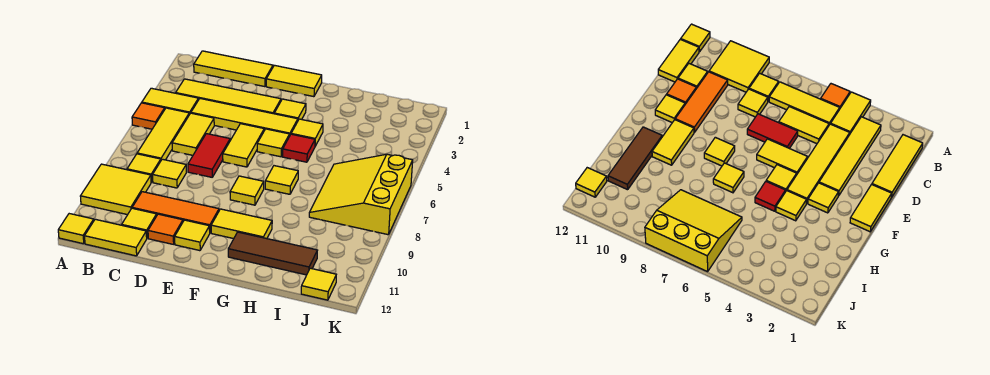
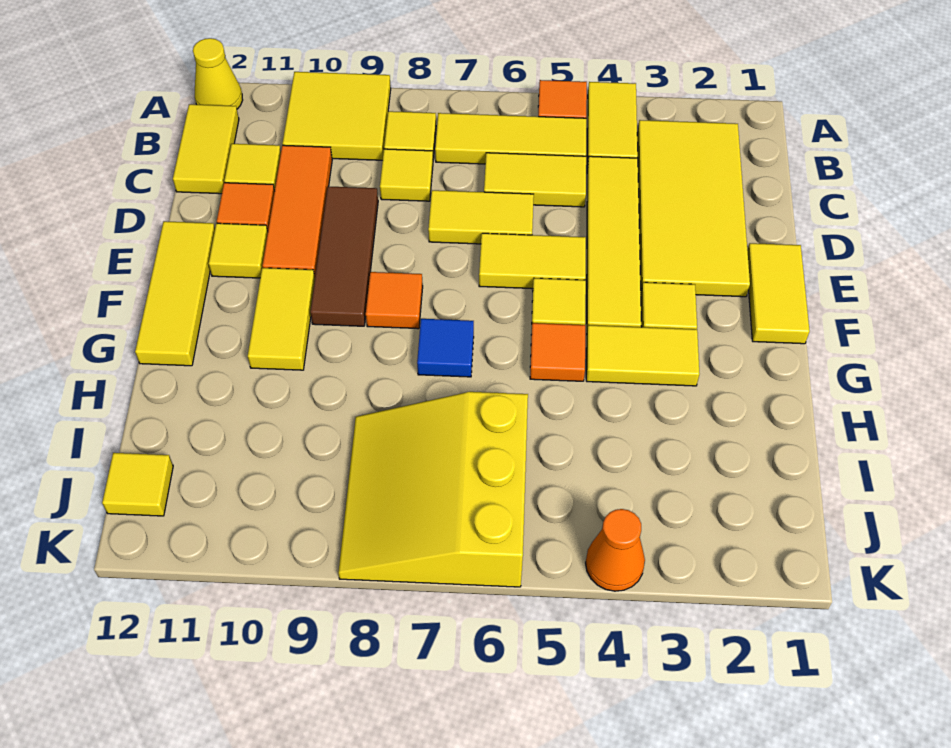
yellow tile A12 level 1 -> yellow cone A12 level 1
yellow tile B1:D1 level 1 -> yellow tile E12:G12 level 1
yellow tile B3:E3 level 1 -> yellow tile B2:E3 level 1
red tile D6:D7 level 1 -> yellow tile D6:D7 level 1
yellow tile F8 level 1 -> orange tile F8 level 1
yellow tile G4 level 1 -> yellow tile G3:G4 level 1
red tile G5 level 1 -> orange tile G5 level 1
yellow tile G7 level 1 -> blue tile G7 level 1
brown tile G11:I11 level 1 -> brown tile D9:F9 level 1
yellow slope I6:K8 level 1 top K -> yellow slope I6:K8 level 1 top 6
none -> orange cone K4 level 1

